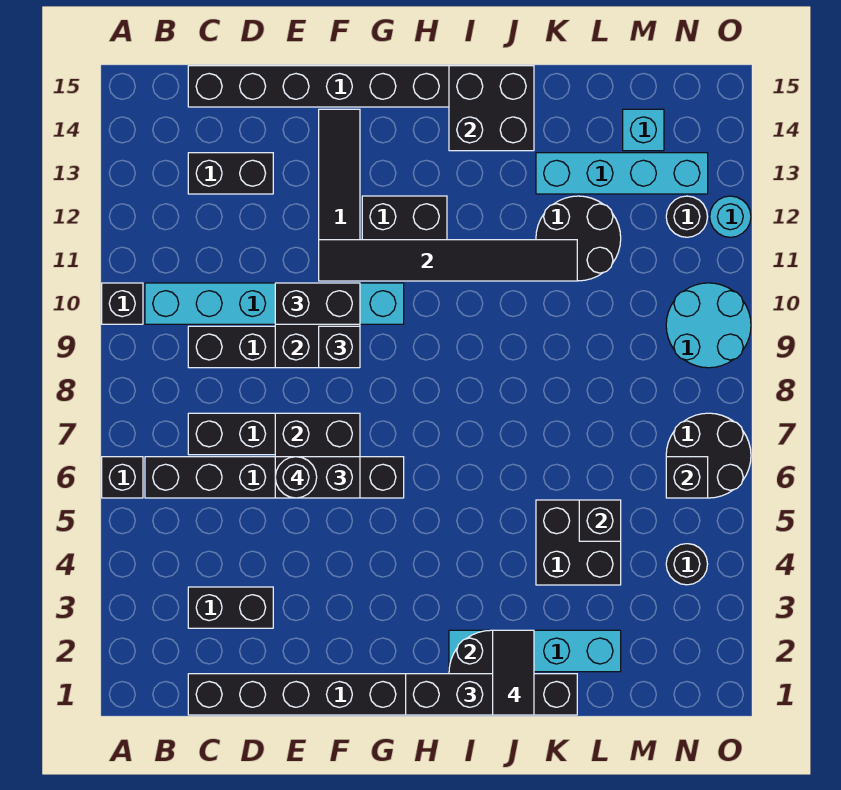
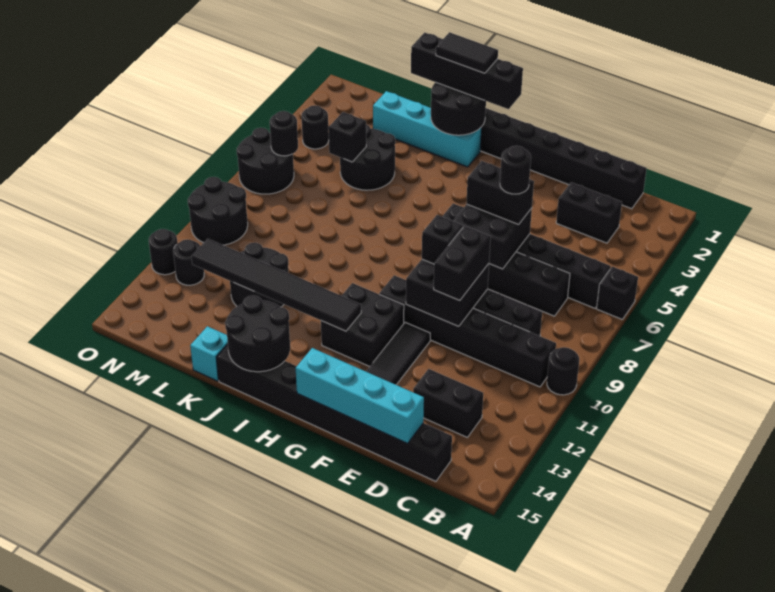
black brick A10 level 1 -> black round brick A10 level 1
cyan brick B10:G10 level 1 -> black brick B10:G10 level 1
black brick E10:F10 level 3 -> black brick E9:E10 level 3
black tile F11:K11 level 2 -> black tile H12:M12 level 2
black brick I14:J15 level 2 -> black round brick I14:J15 level 2
black tile J1:J2 level 4 -> black tile I1:J1 level 4
black brick K4:L5 level 1 -> black round brick K4:L5 level 1
cyan brick K13:N13 level 1 -> cyan brick D15:G15 level 2
cyan brick M14 level 1 -> cyan brick K15 level 1
black brick N6 level 2 -> black round brick N6 level 2
cyan round brick N9:O10 level 1 -> black round brick N9:O10 level 1
cyan round brick O12 level 1 -> black round brick O12 level 1

